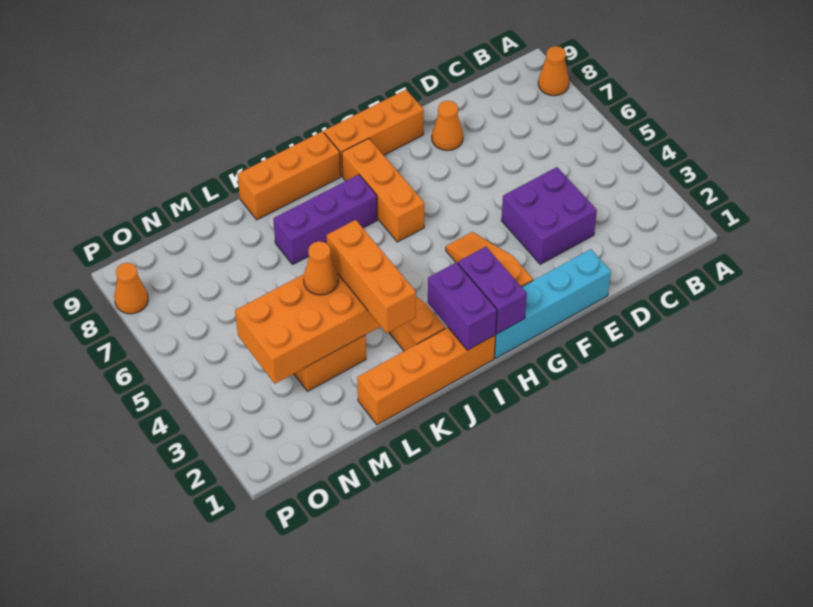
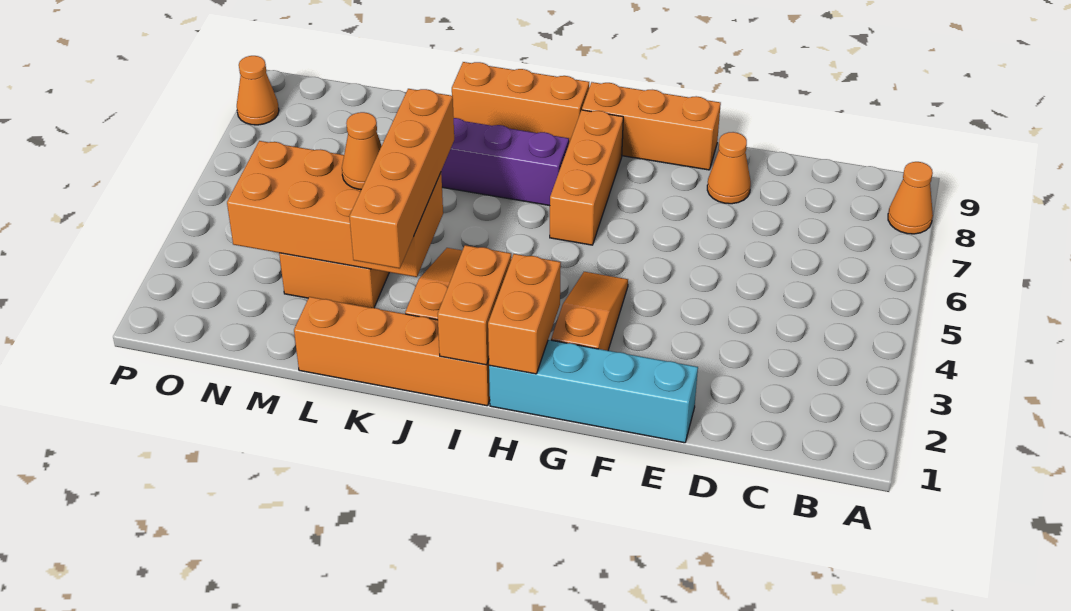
purple brick D3:E4 level 1 -> none
purple brick H1:H2 level 2 -> orange brick H1:H2 level 2
purple brick I1:I2 level 2 -> orange brick I1:I2 level 2
orange brick K2:K4 level 3 -> orange brick K2:K5 level 3

